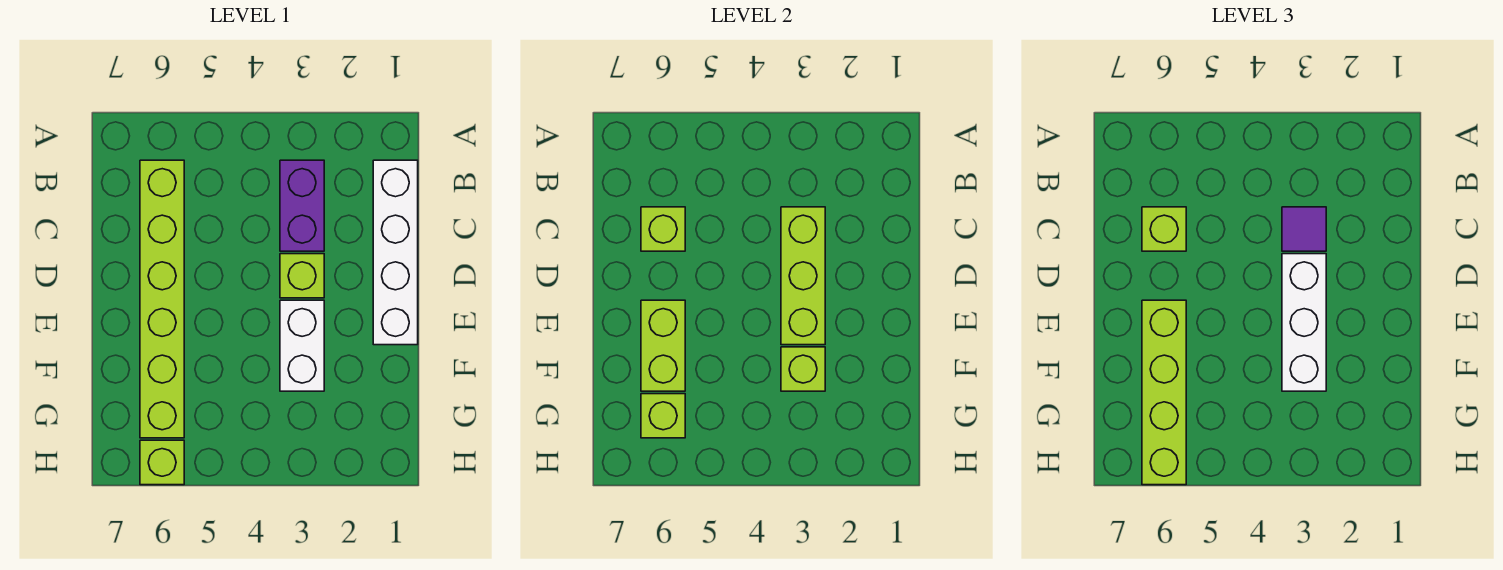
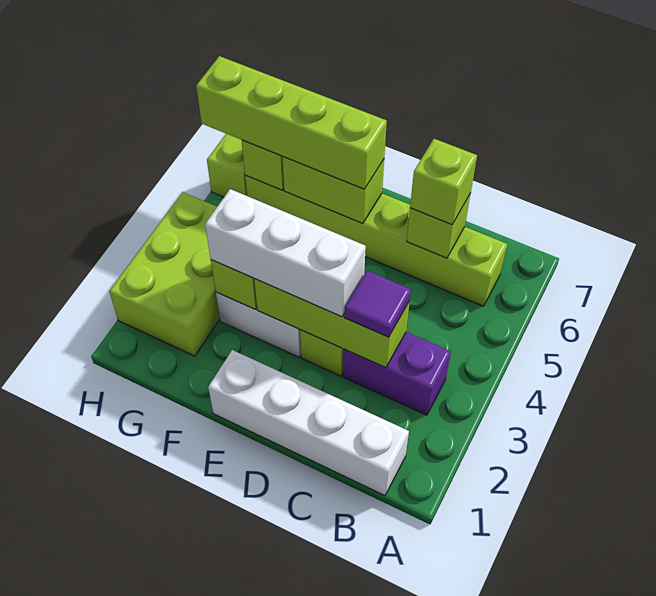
none -> lime brick G2:H4 level 1

